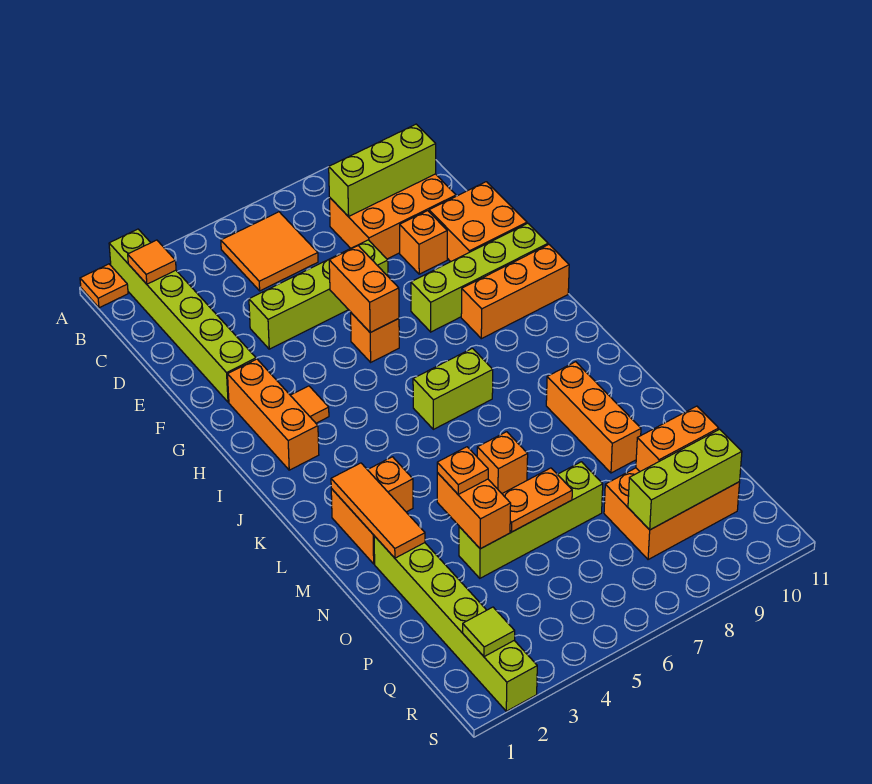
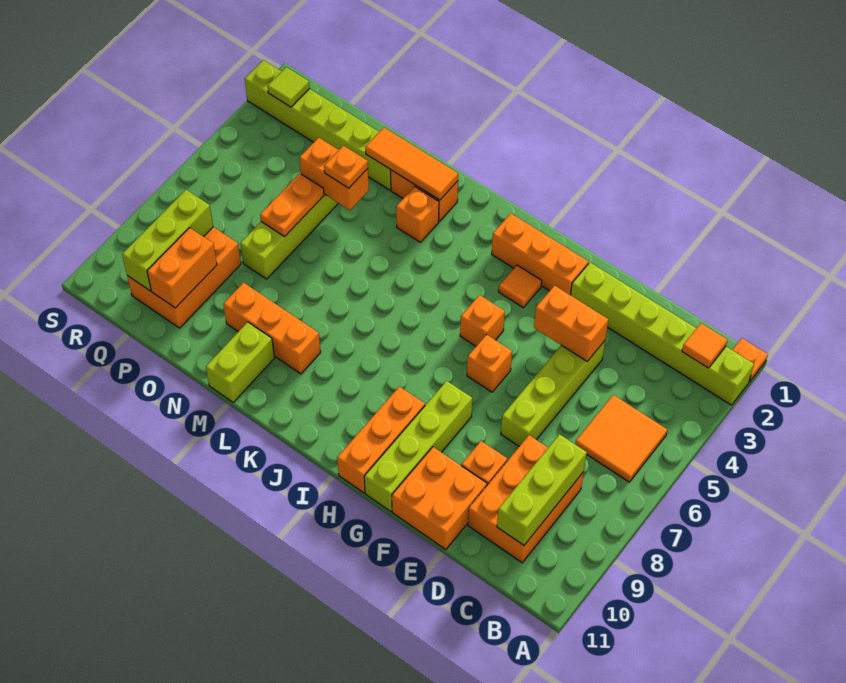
orange brick F6:G6 level 2 -> orange brick E4:F4 level 2
lime brick J6:J7 level 1 -> lime brick M10:M11 level 1
orange brick M6 level 1 -> orange brick H5 level 1

